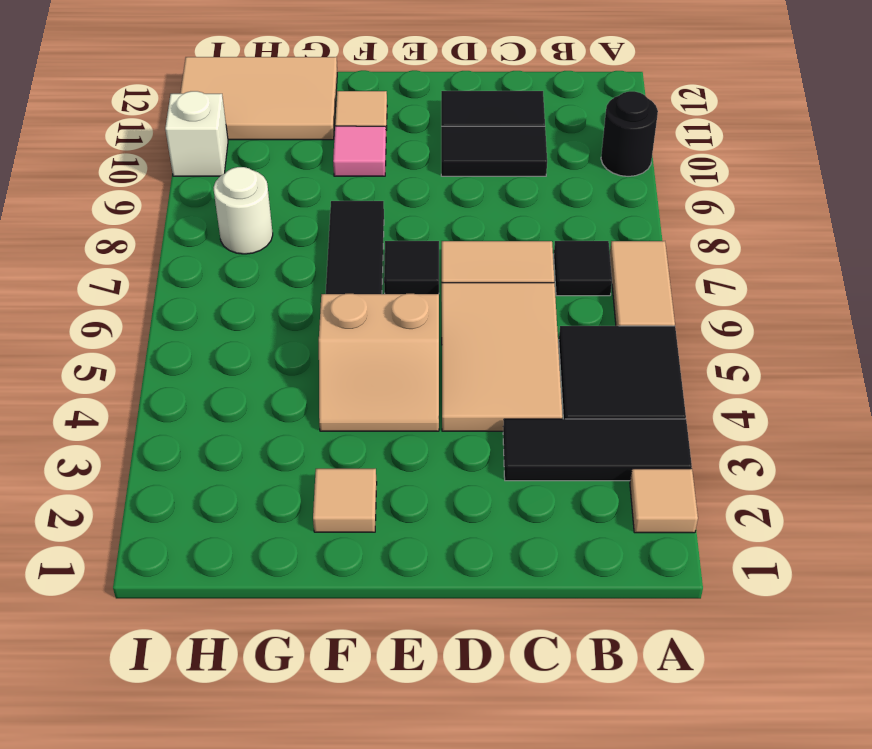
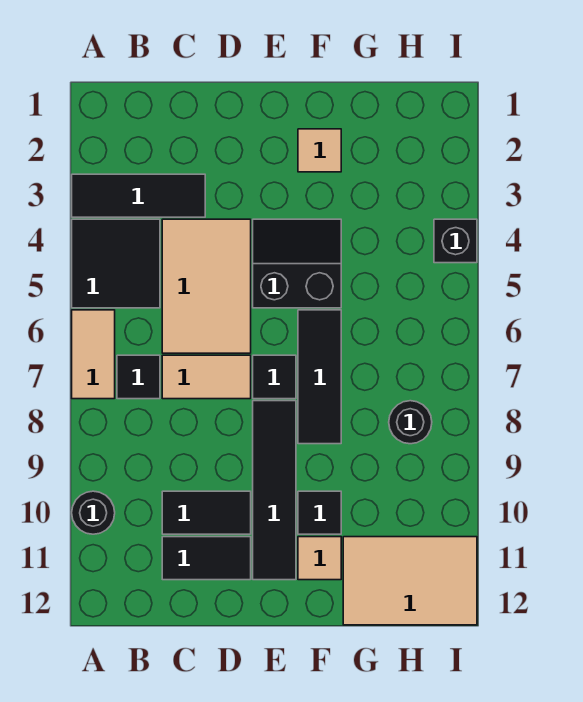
tan tile A2 level 1 -> none
tan slope E4:F5 level 1 top 5 -> black slope E4:F5 level 1 top 5
none -> black tile E8:E11 level 1
pink tile F10 level 1 -> black tile F10 level 1
white round brick H8 level 1 -> black round brick H8 level 1
none -> black brick I4 level 1
white brick I10 level 1 -> none

